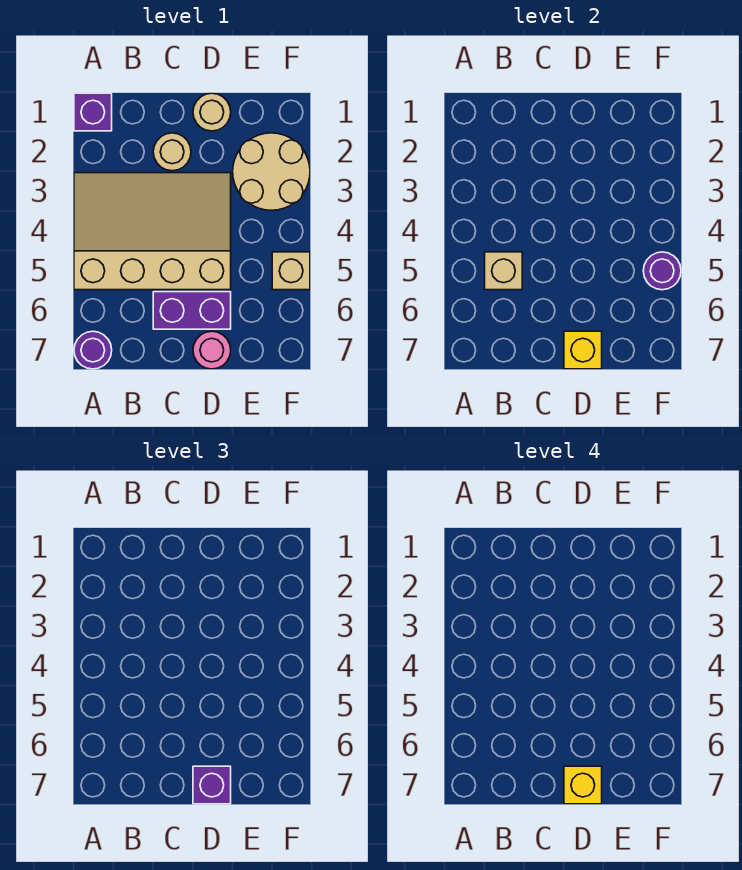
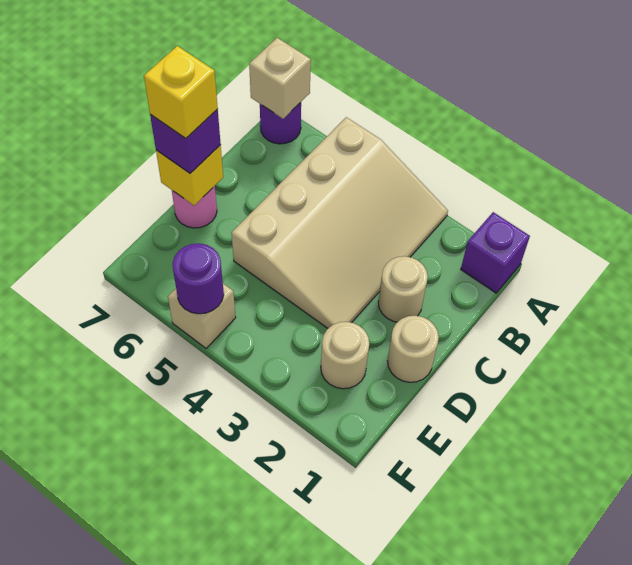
tan brick B5 level 2 -> tan brick A7 level 2
purple brick C6:D6 level 1 -> none
tan round brick E2:F3 level 1 -> tan round brick E2 level 1

